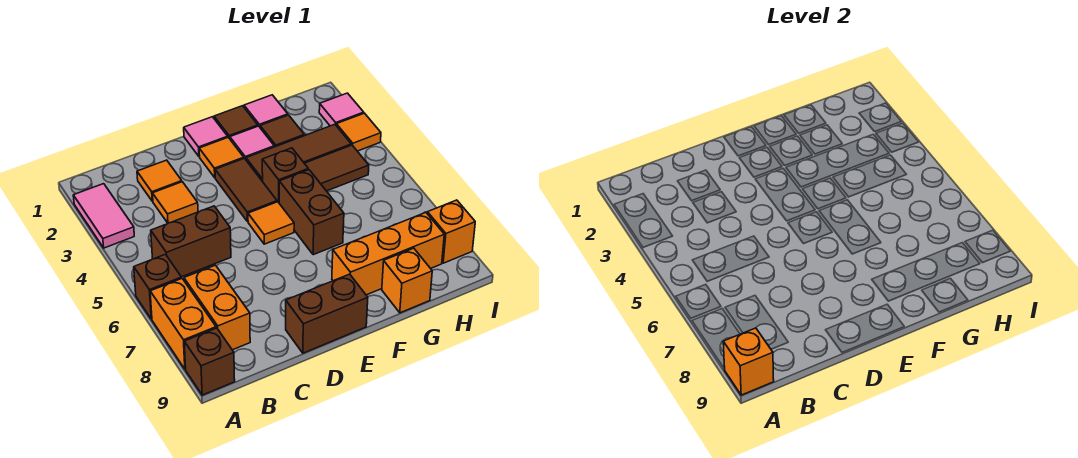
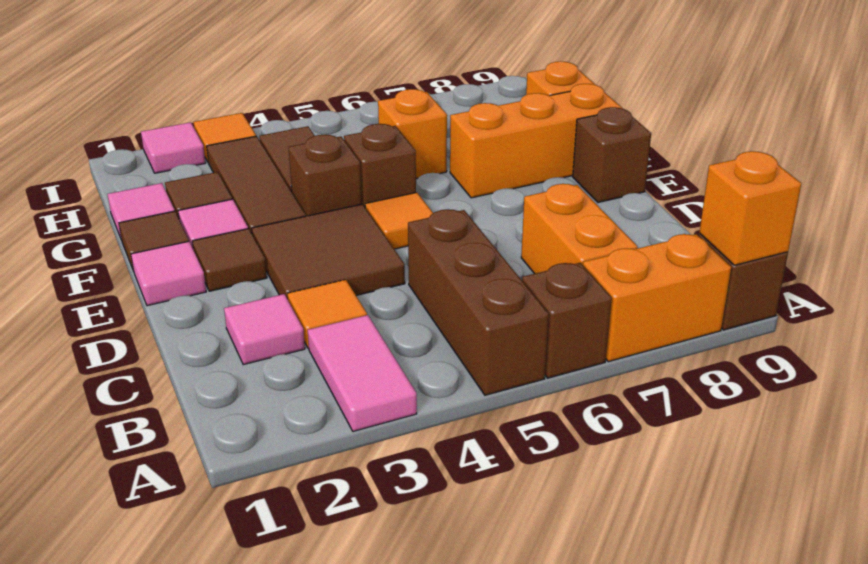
pink tile A2:A3 level 1 -> pink tile A3:B3 level 1
brown brick B5:C5 level 1 -> brown brick A5:C5 level 1
orange brick B7:B8 level 1 -> orange brick B7:C7 level 1
orange tile C2 level 1 -> pink tile C2 level 1
brown brick D9:E9 level 1 -> brown brick E9 level 1
orange tile E2 level 1 -> brown tile E2 level 1
brown tile E3:E4 level 1 -> brown tile D3:E4 level 1
brown brick F5:F6 level 1 -> brown brick F5 level 1
orange brick F8:H8 level 1 -> orange brick F7:F9 level 1
orange brick I8 level 1 -> orange brick G6 level 1

